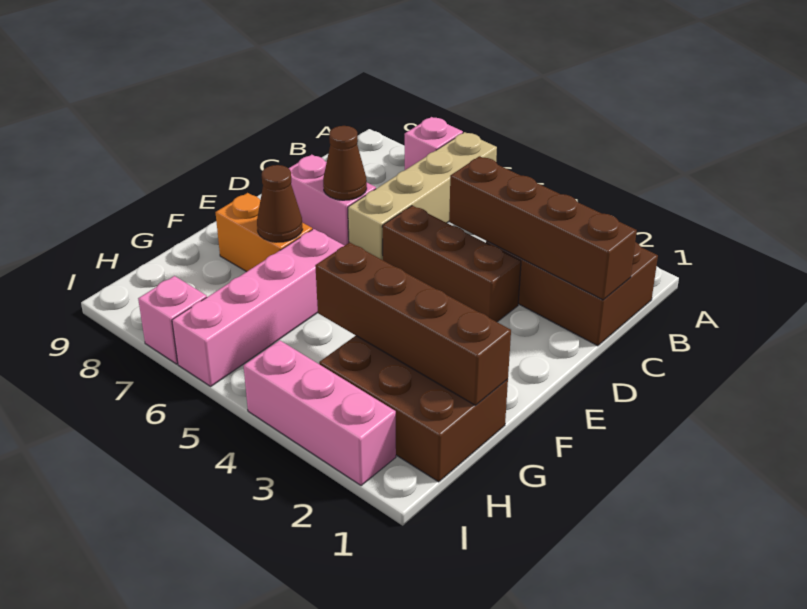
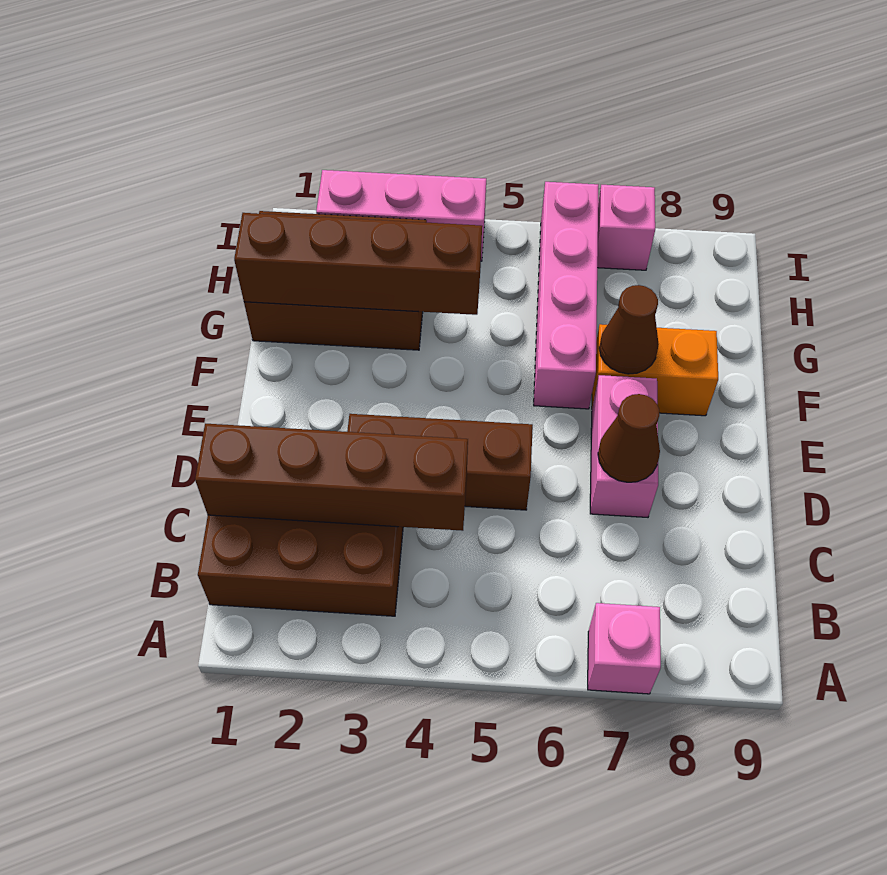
tan brick A6:D6 level 1 -> none
pink brick D7:D8 level 1 -> pink brick D7:E7 level 1

